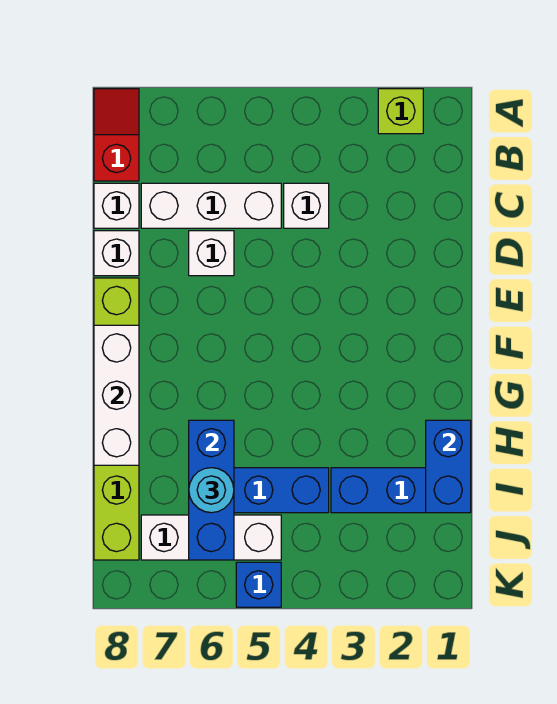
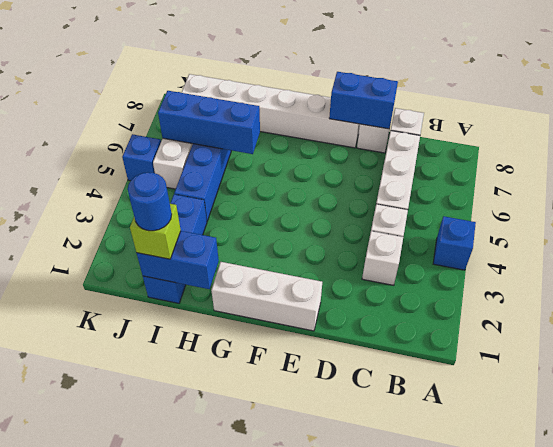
lime brick A2 level 1 -> lime brick I1 level 3
none -> blue brick A4 level 1
red slope A8:B8 level 1 top B -> none
white brick D6 level 1 -> white brick C3 level 1
none -> blue brick D8:E8 level 2
lime brick E8:J8 level 1 -> white brick E8:J8 level 1
white brick F8:H8 level 2 -> white brick E1:G1 level 1
none -> blue round brick I1 level 4
cyan round brick I6 level 3 -> none

